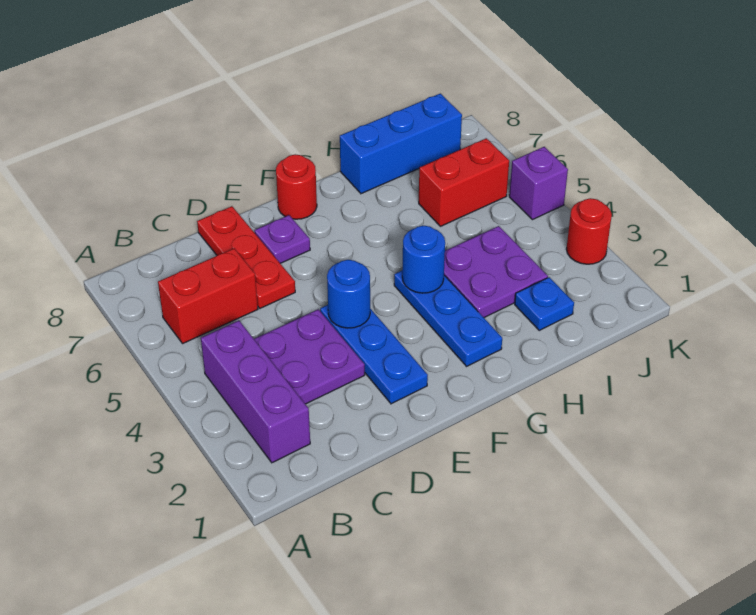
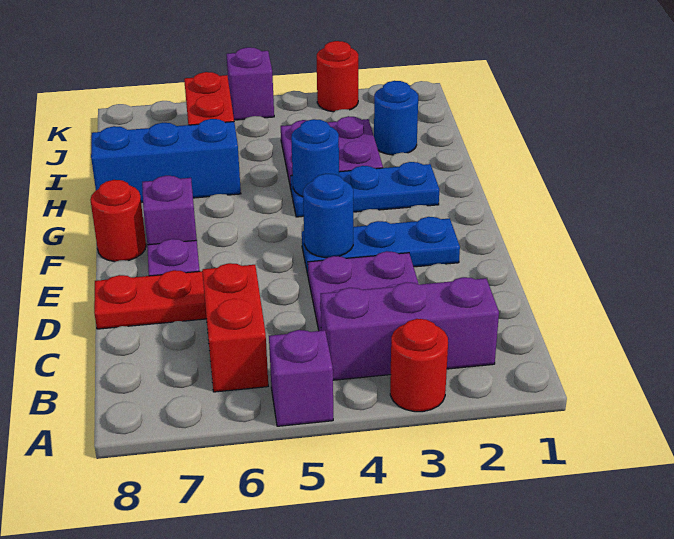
none -> red round brick A3 level 1
none -> purple brick A5 level 1
none -> purple brick F7 level 1
blue brick H8:J8 level 1 -> blue brick H6:H8 level 1
blue plate I2 level 1 -> blue round brick I2 level 1

